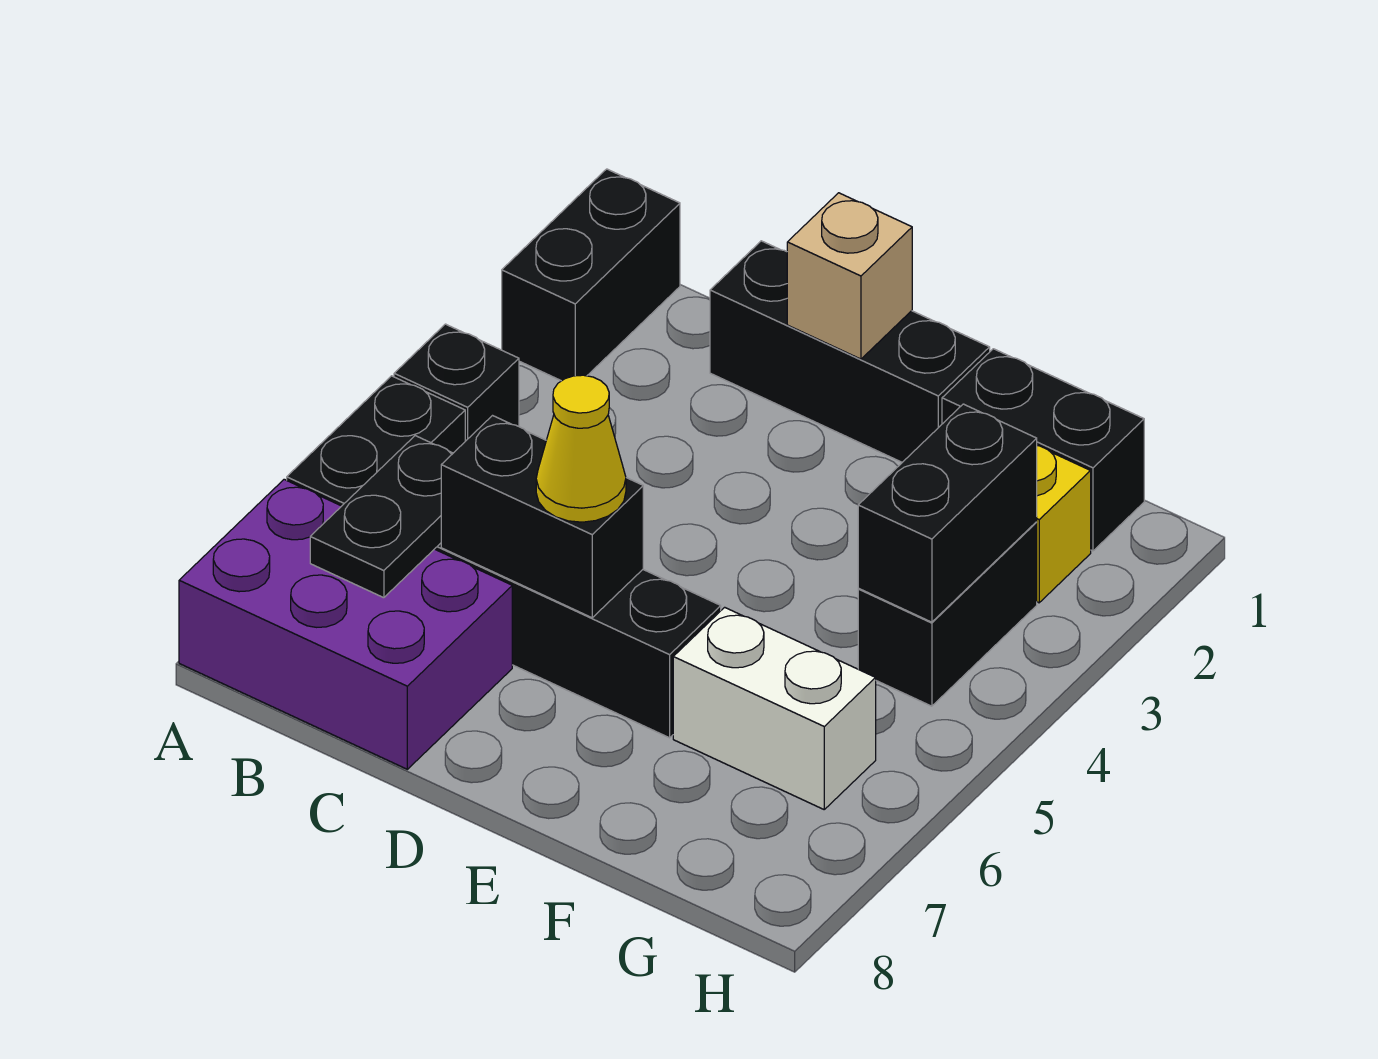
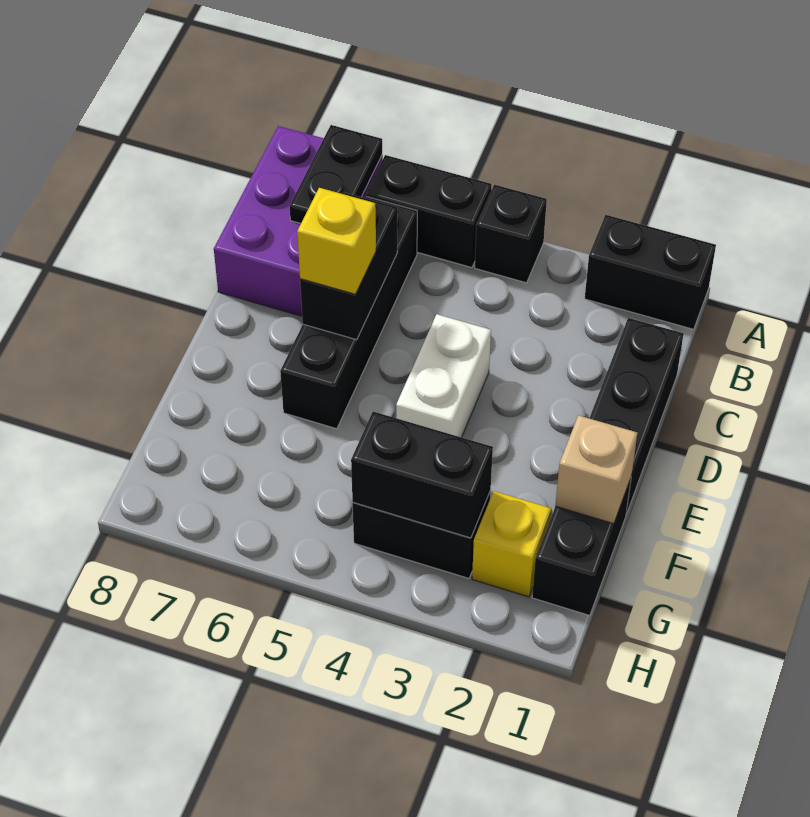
black plate B6:B7 level 2 -> black plate A7:B7 level 2
tan brick D1 level 2 -> tan brick F1 level 2
yellow cone D6 level 3 -> yellow brick D6 level 3
white brick F6:G6 level 1 -> white brick D4:E4 level 1

